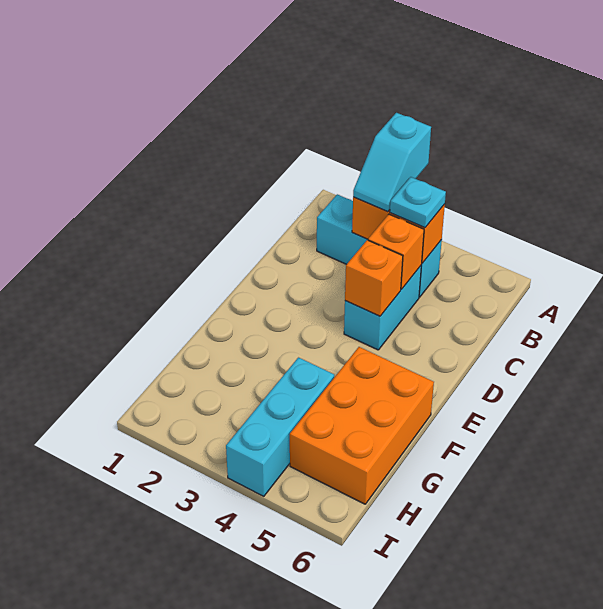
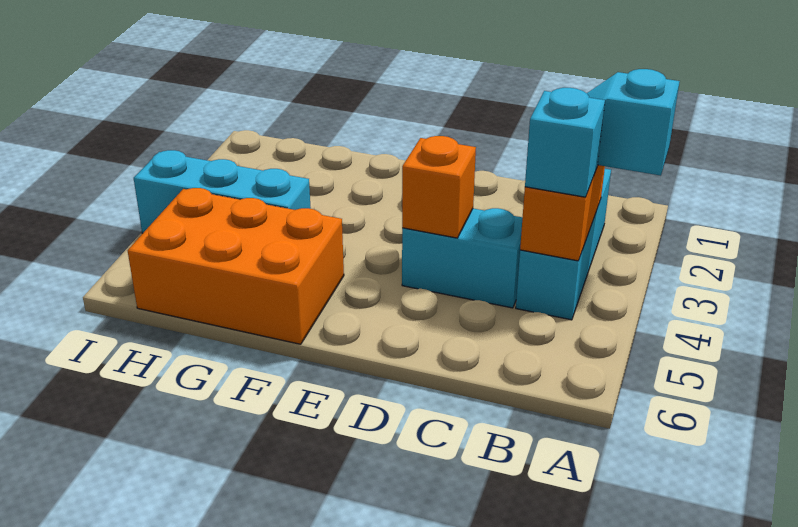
cyan plate B4 level 3 -> cyan brick B4 level 3
orange brick C4 level 2 -> none

